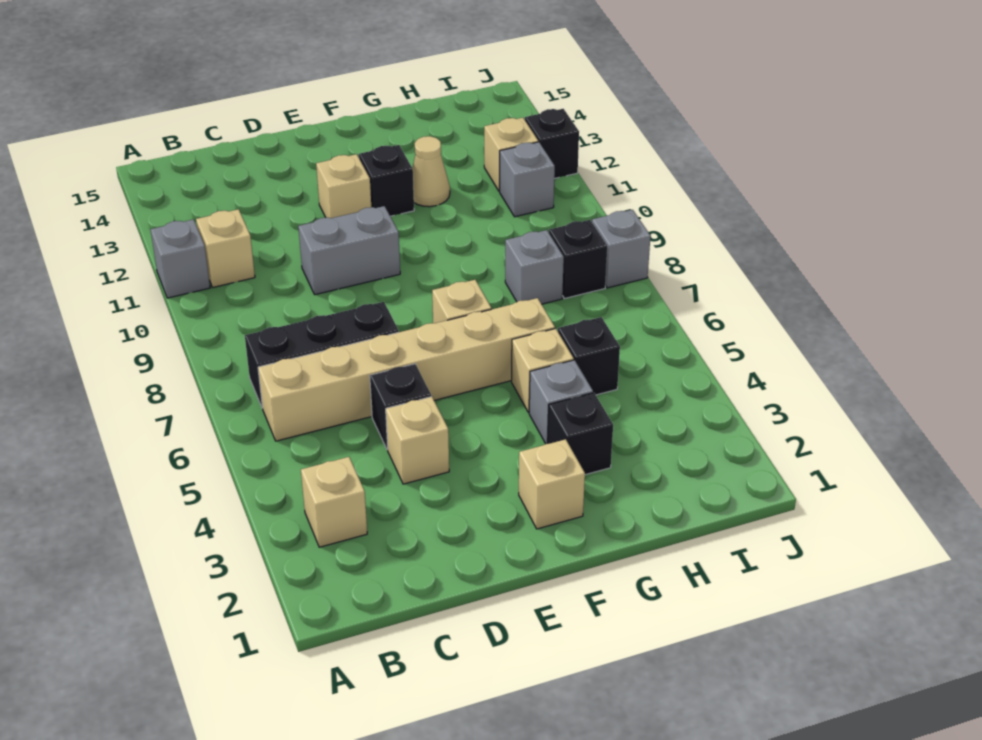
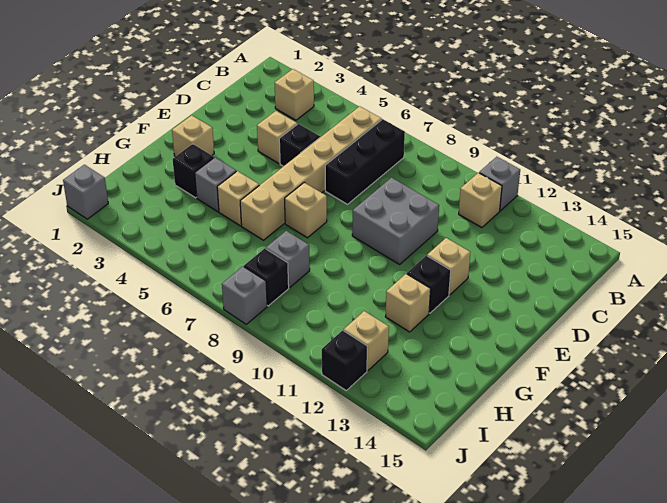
grey brick D10:E10 level 1 -> grey brick D9:E10 level 1
tan cone G12 level 1 -> tan brick G12 level 1
black brick H5 level 1 -> none
grey brick I11 level 1 -> grey brick J1 level 1

